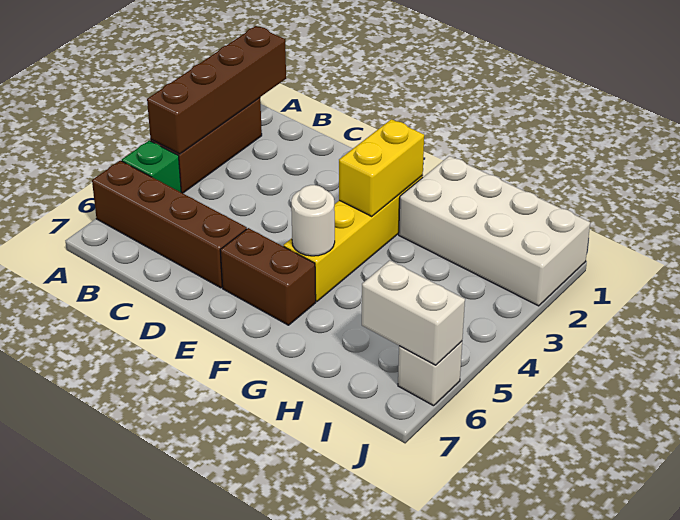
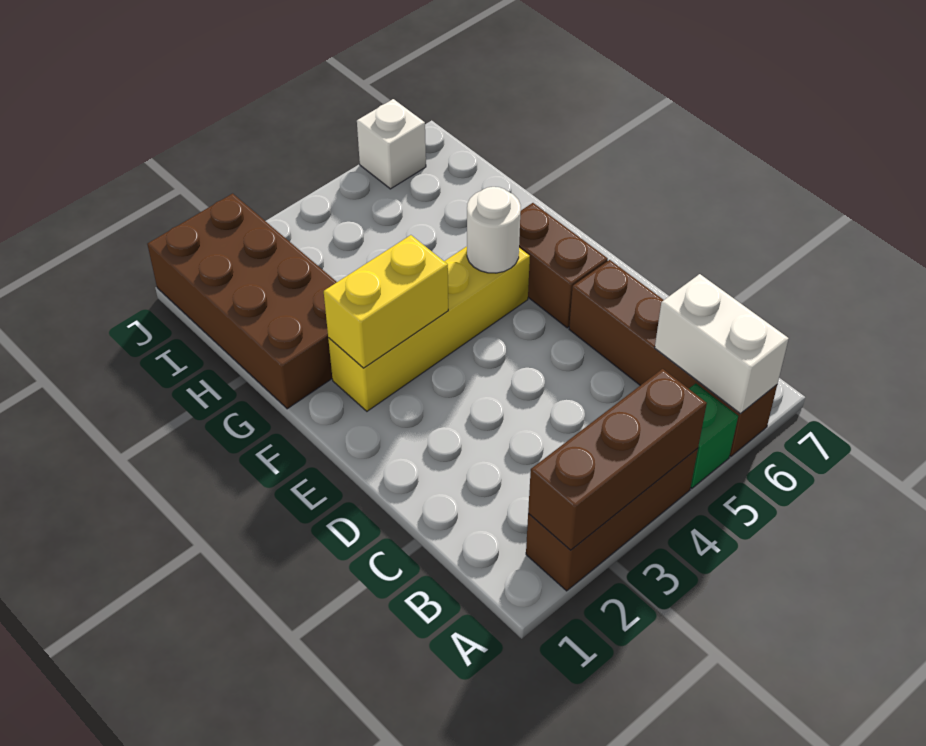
brown brick A1:A4 level 2 -> brown brick A2:A4 level 2
white brick G1:J2 level 1 -> brown brick G1:J2 level 1
white brick I6:J6 level 2 -> white brick A6:B6 level 2

